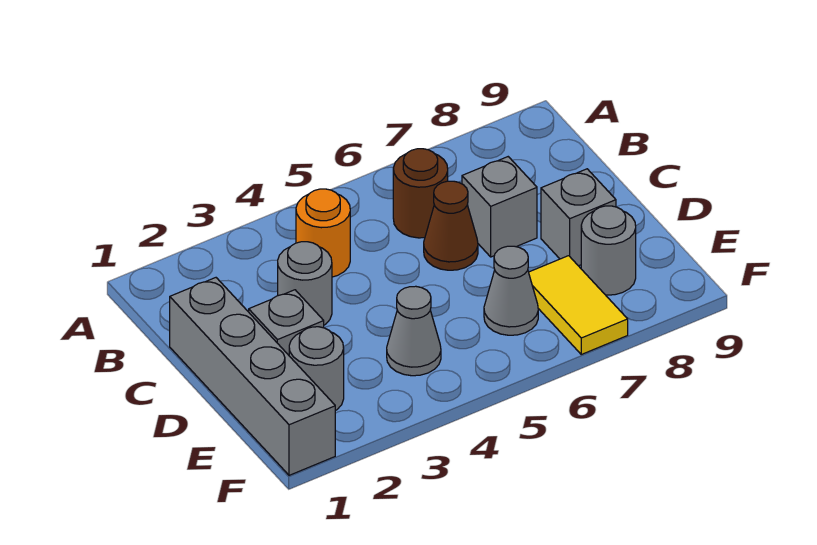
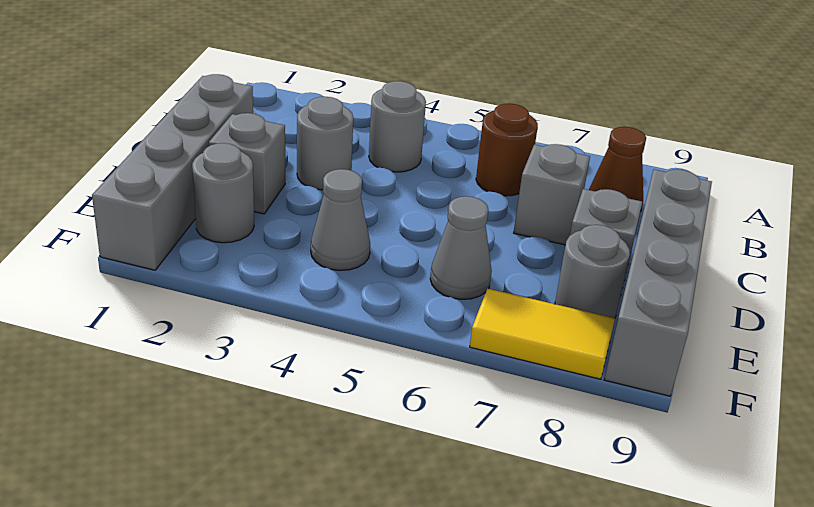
orange round brick B4 level 1 -> grey round brick B4 level 1
brown cone C6 level 1 -> brown cone B8 level 1
none -> grey brick C9:F9 level 1
yellow tile E7:F7 level 1 -> yellow tile F7:F8 level 1

